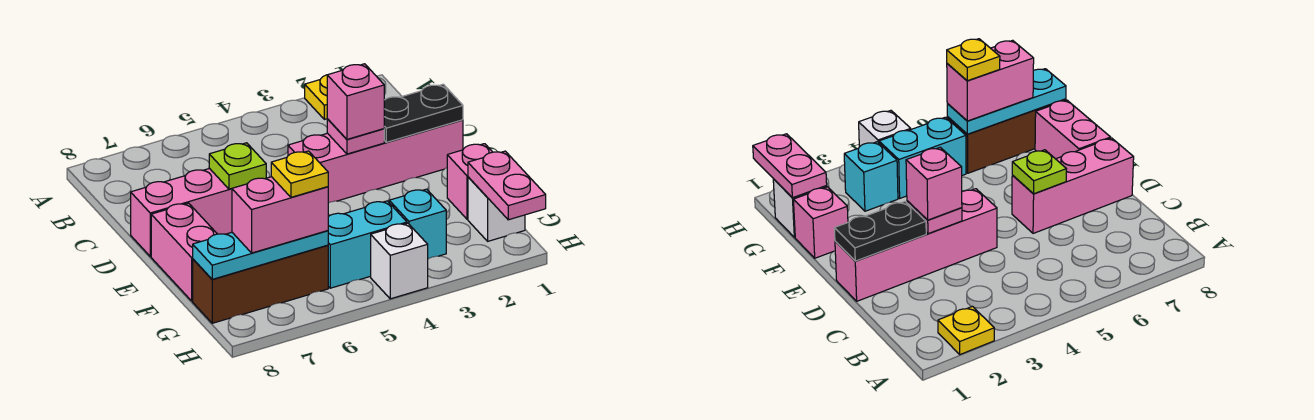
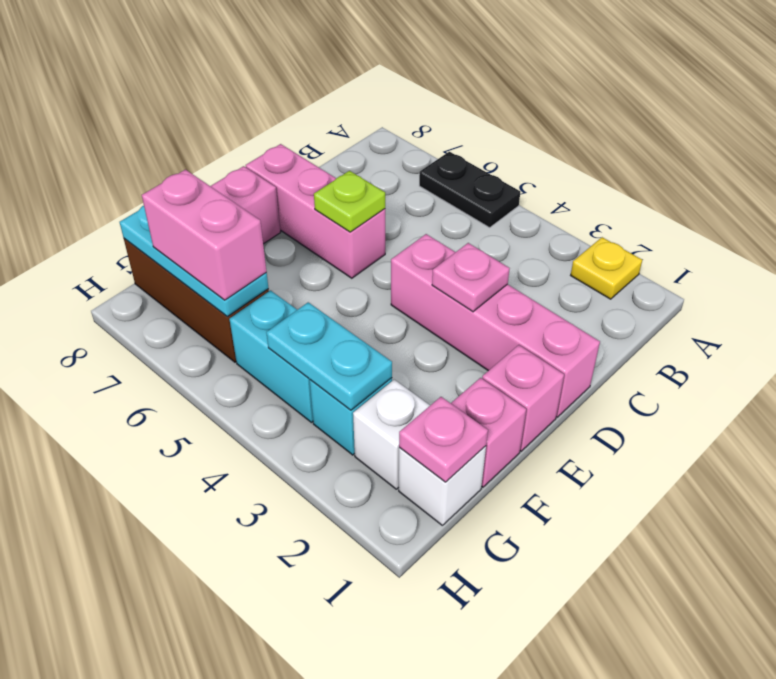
black plate D1:D2 level 2 -> black plate A5:A6 level 1
pink brick D3 level 3 -> pink brick E1 level 1
pink plate G1:H1 level 2 -> pink plate G1 level 2
none -> cyan plate G3:G4 level 2
yellow plate G6 level 4 -> none
white brick H4 level 1 -> white brick G2 level 1

